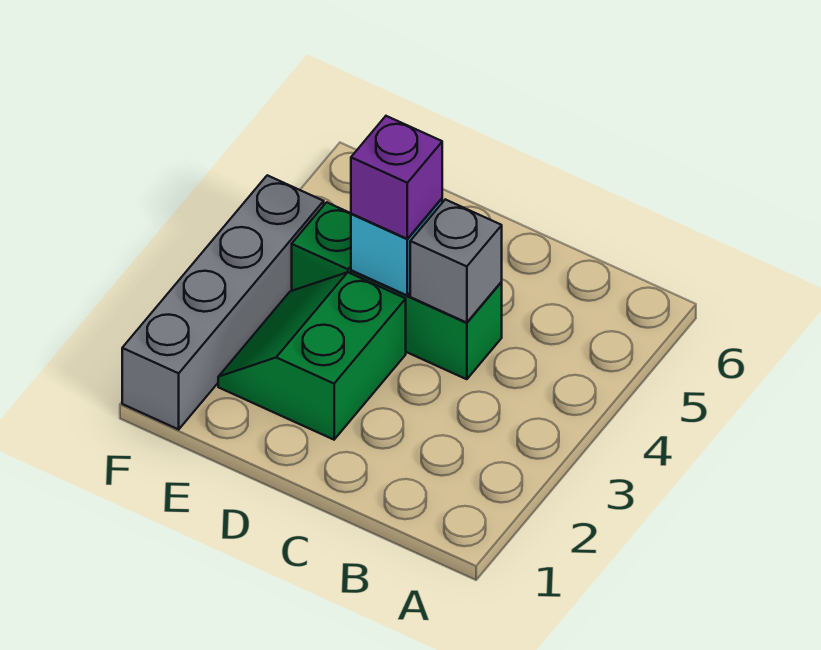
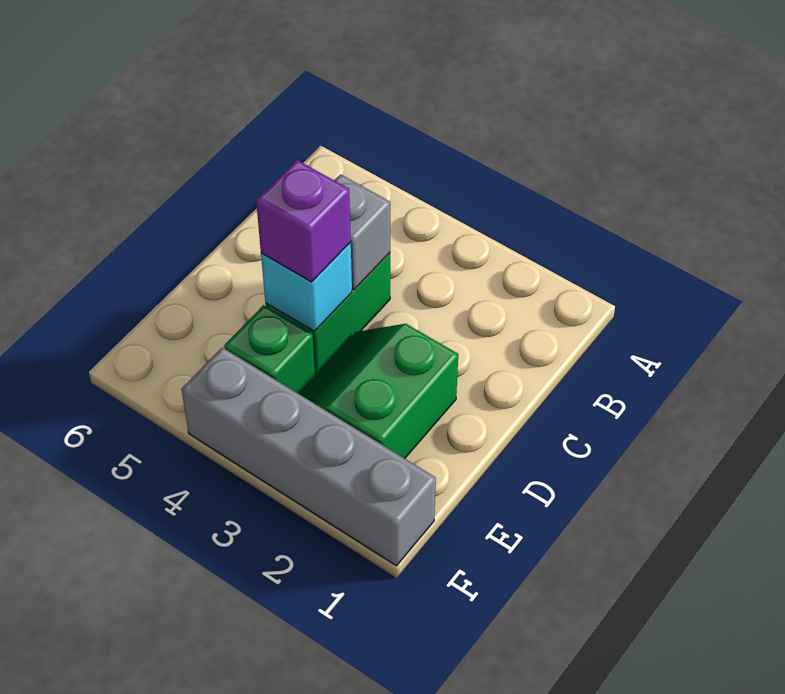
green slope D2:E3 level 1 top D -> green slope D2:E3 level 1 top 2

